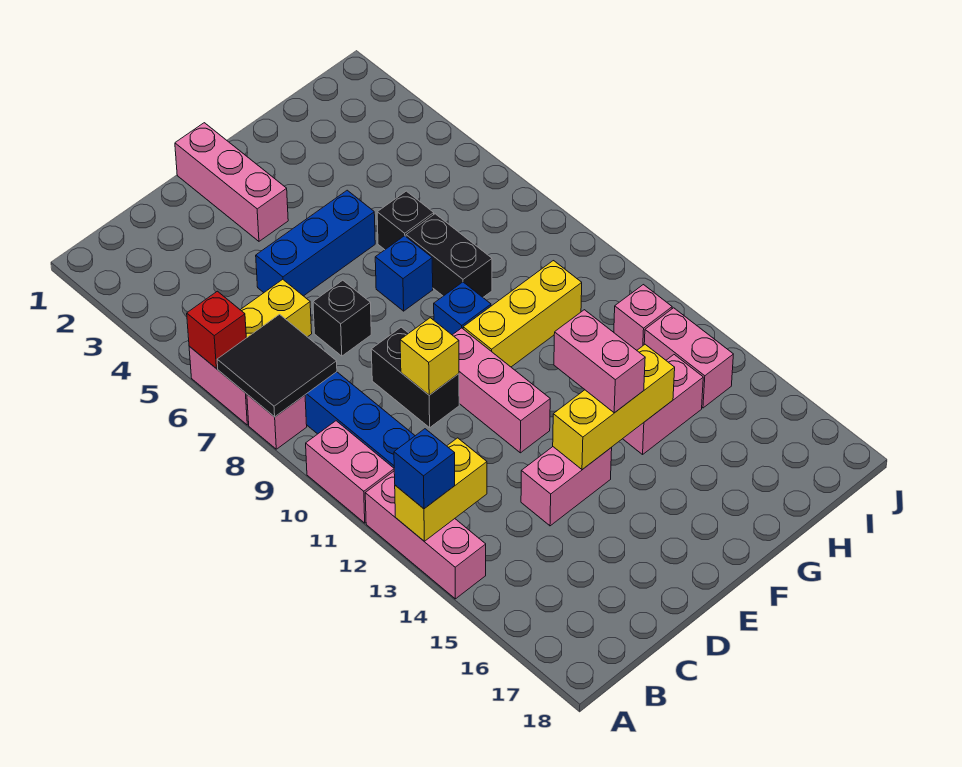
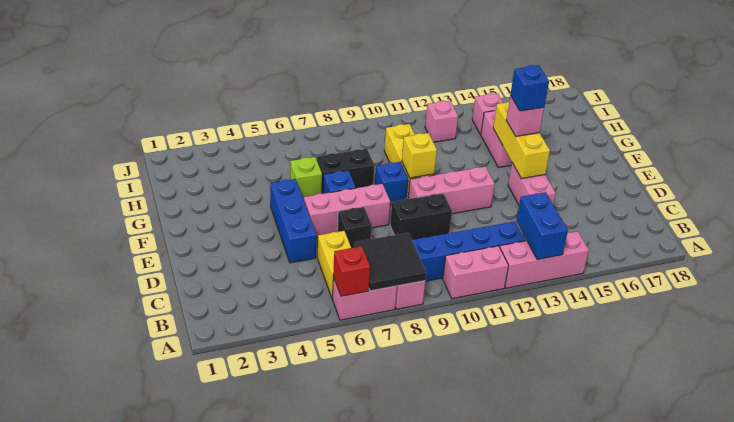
yellow brick A13:B13 level 2 -> blue brick A13:B13 level 2
blue brick A13 level 3 -> blue brick F14 level 4
yellow brick D10 level 2 -> yellow brick F10 level 2
pink brick E1:E3 level 1 -> pink brick E6:E8 level 1
pink brick F13:F14 level 3 -> pink brick F14 level 3
black brick G6 level 1 -> lime brick G6 level 1
pink brick I13:I14 level 1 -> pink brick I14 level 1

